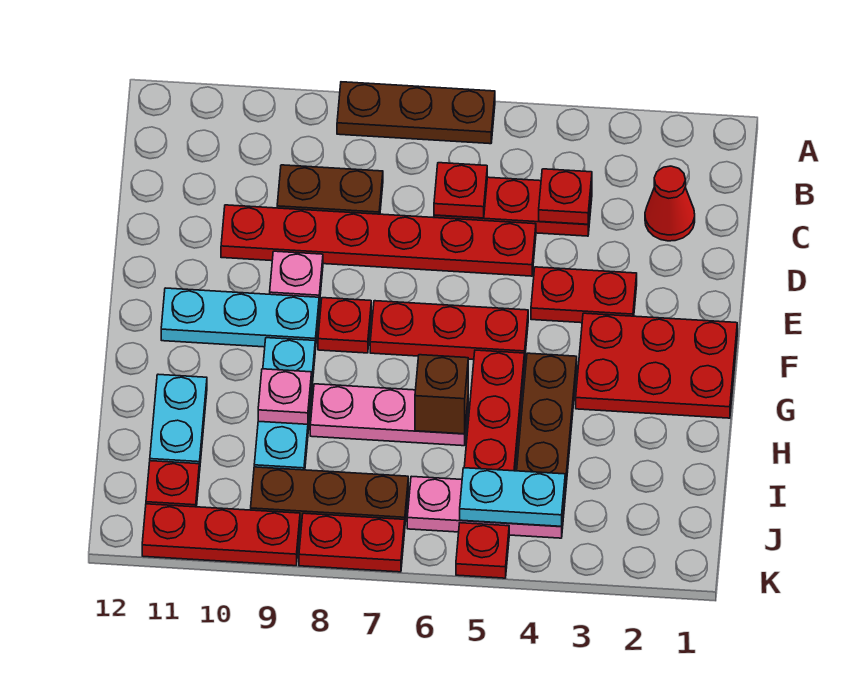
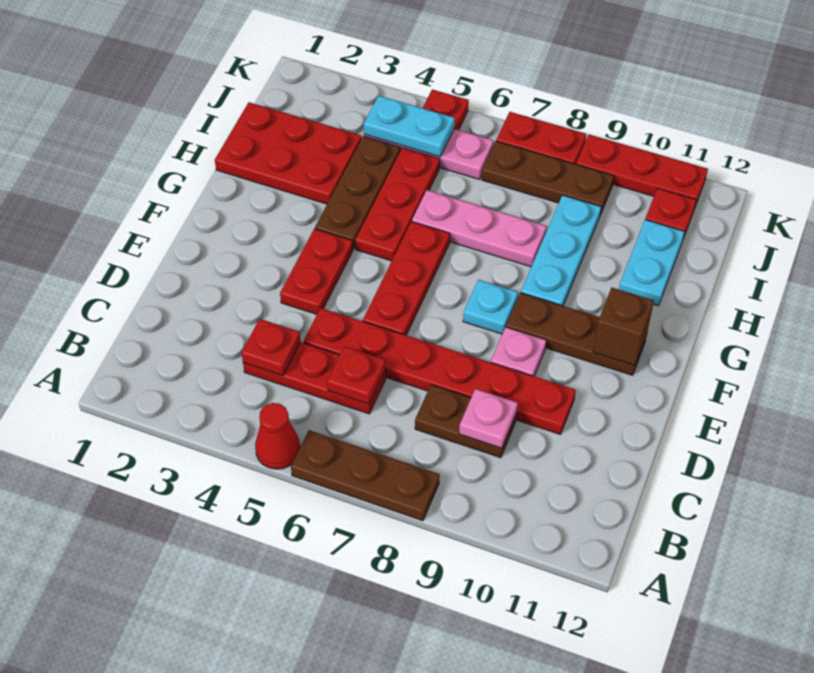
red cone C2 level 1 -> red cone A5 level 1
red plate E3:E4 level 1 -> red plate E4:F4 level 1
red plate F1:G3 level 1 -> red plate H1:I3 level 1
red plate F5:F7 level 1 -> red plate E6:G6 level 1
red plate F8 level 1 -> cyan plate F8 level 1
cyan plate F9:F11 level 1 -> brown plate F9:F11 level 1
brown brick H6 level 2 -> brown brick F11 level 2
pink plate H9 level 2 -> pink plate C9 level 2

